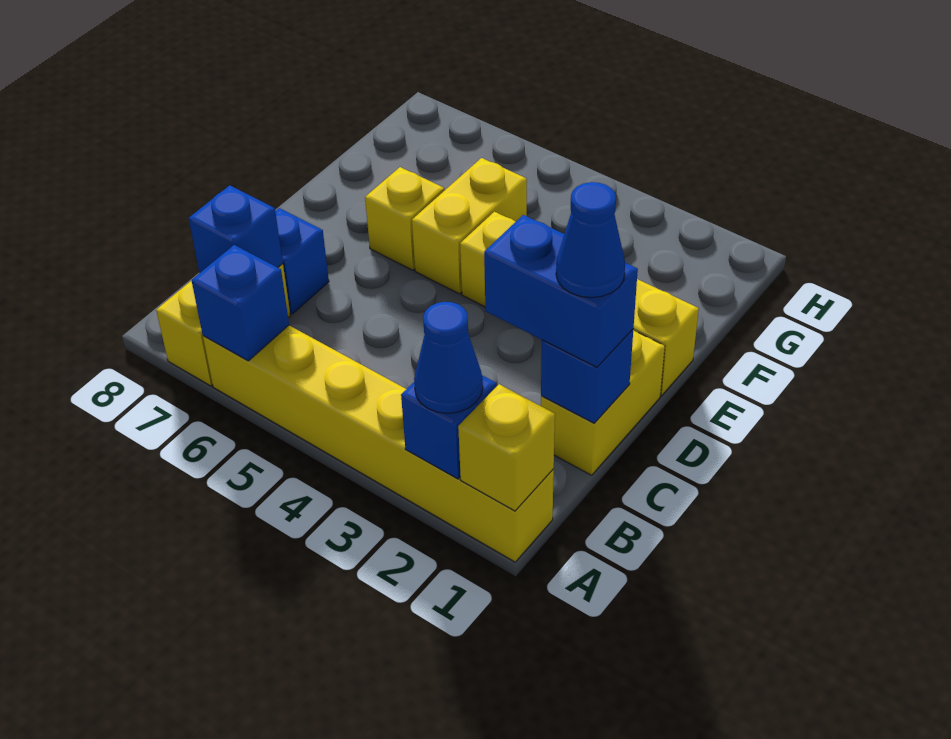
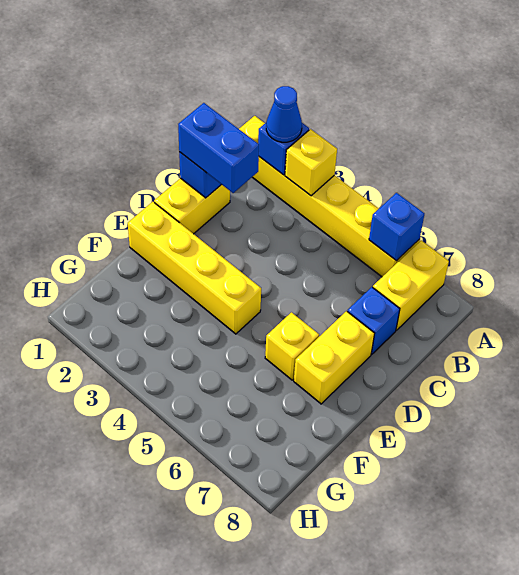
yellow brick A1 level 2 -> yellow brick A3 level 2
blue brick B7 level 2 -> none
blue cone C1 level 4 -> none
yellow brick E5:F5 level 1 -> yellow brick D7:E7 level 1

